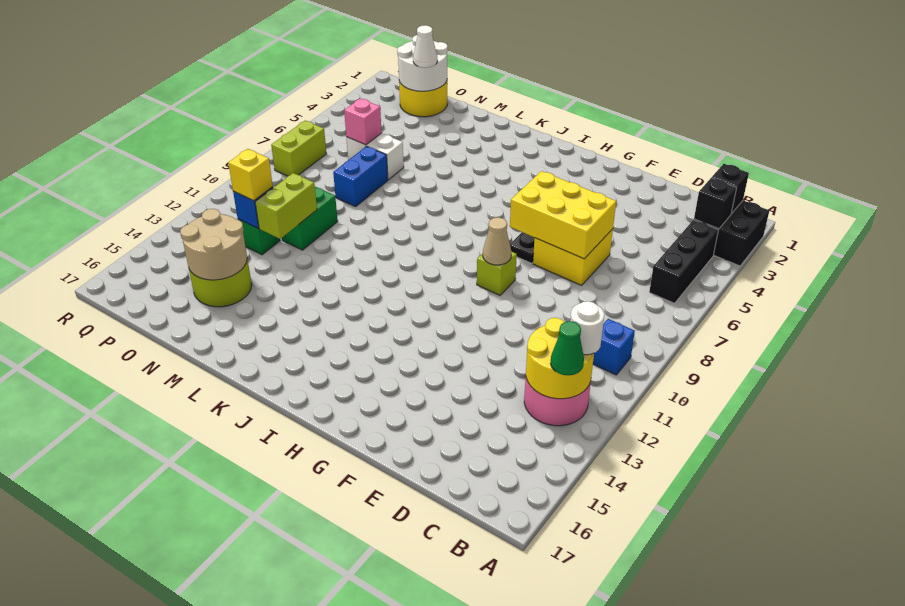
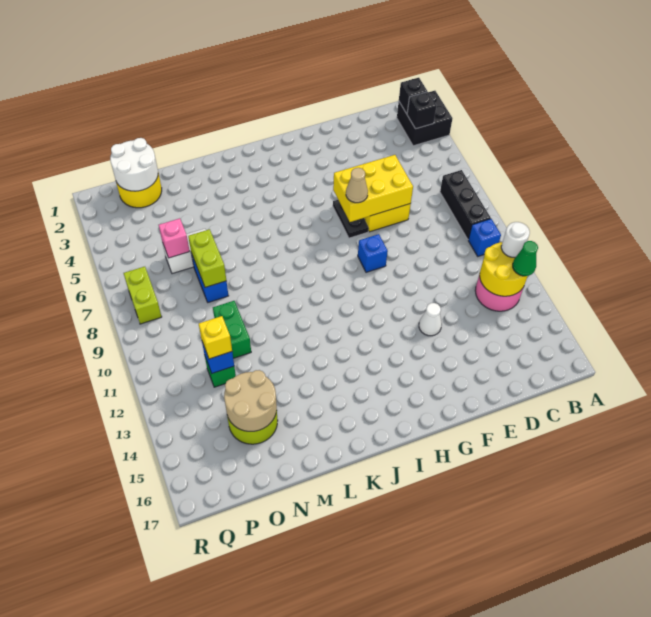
black brick B4:B6 level 1 -> black brick B7:B9 level 1
lime brick G9 level 1 -> blue brick G9 level 1
tan cone G9 level 2 -> tan cone G7 level 3
lime brick N11:N12 level 2 -> lime brick N7:N8 level 2
white cone O2 level 3 -> white cone F13 level 1

